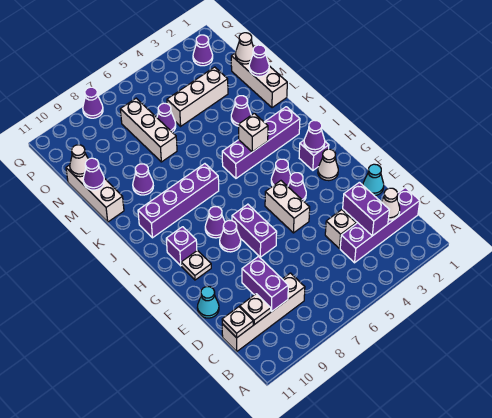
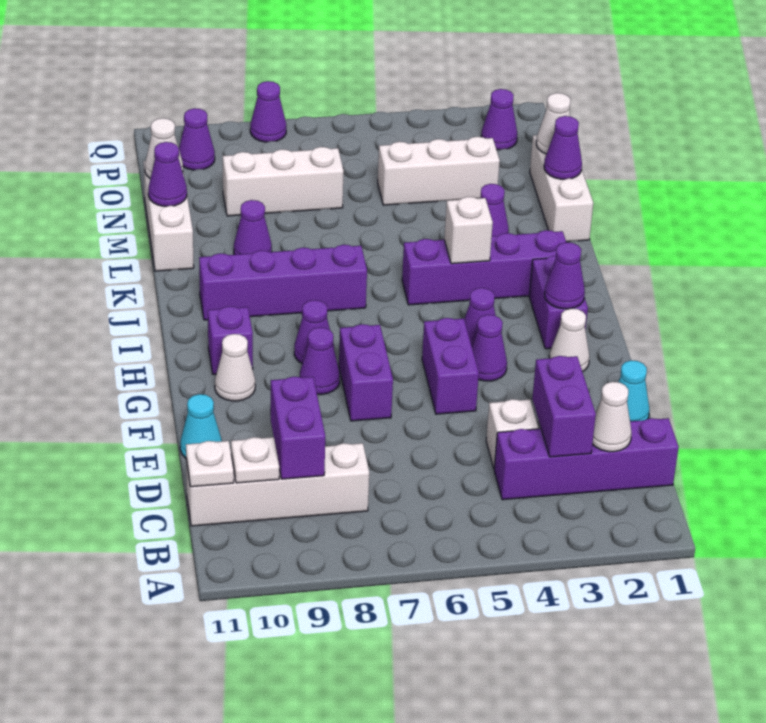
white brick F5:G5 level 1 -> purple brick F5:G5 level 1
white plate G10 level 1 -> white cone G10 level 1
purple brick H2 level 1 -> purple brick H2:I2 level 1
white brick M7:O7 level 1 -> white brick N7:N9 level 1
purple cone N6 level 1 -> purple cone P10 level 1

